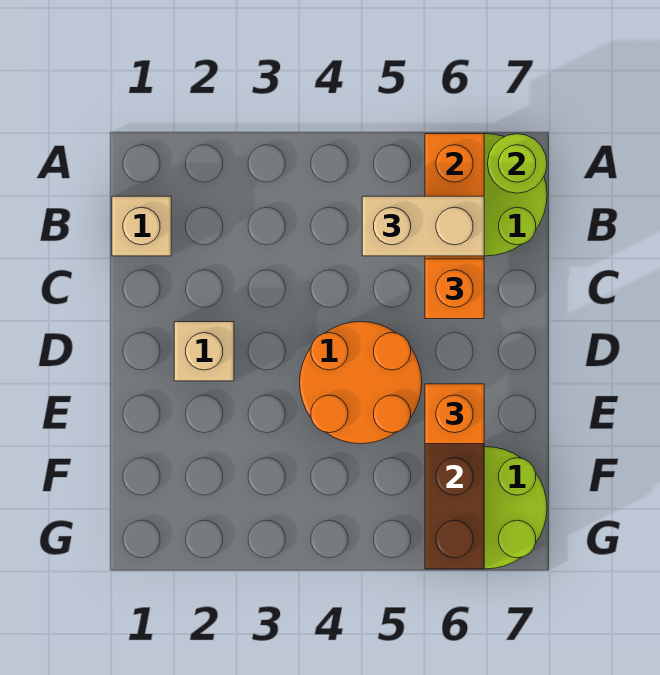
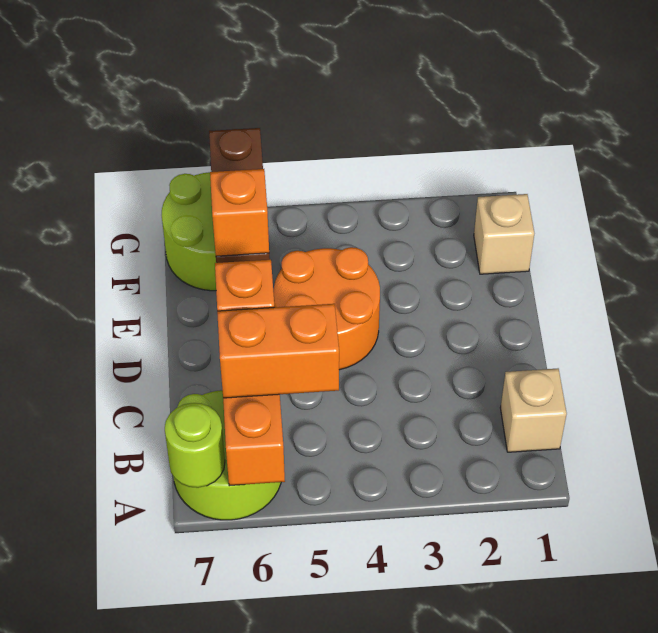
tan brick B5:B6 level 3 -> orange brick B5:B6 level 3
tan brick D2 level 1 -> tan brick F1 level 1

